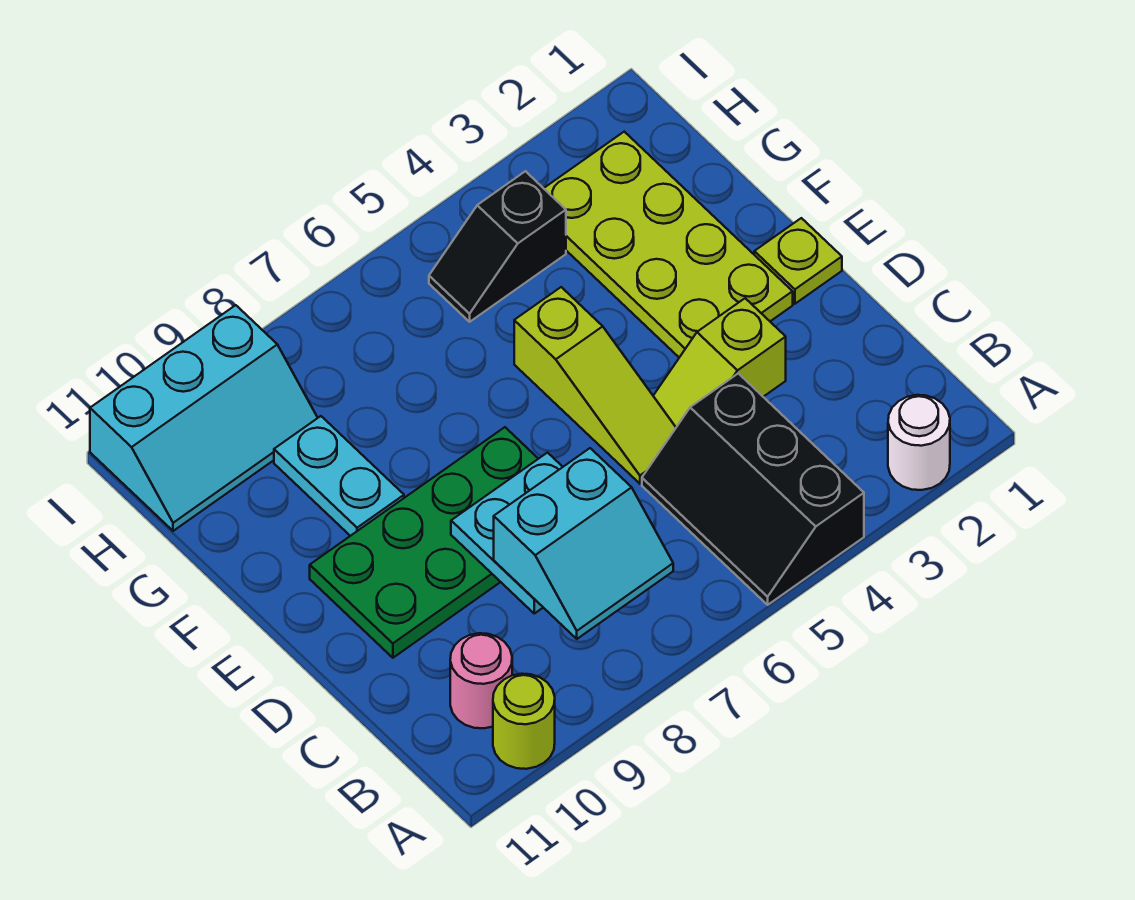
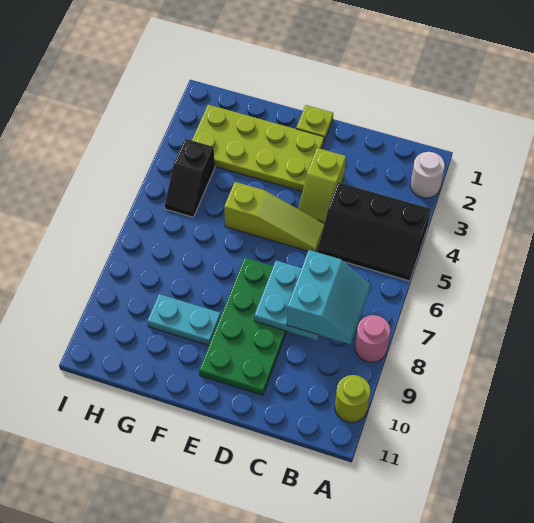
pink round brick B10 level 1 -> pink round brick A8 level 1
cyan slope H9:I11 level 1 top I -> none

